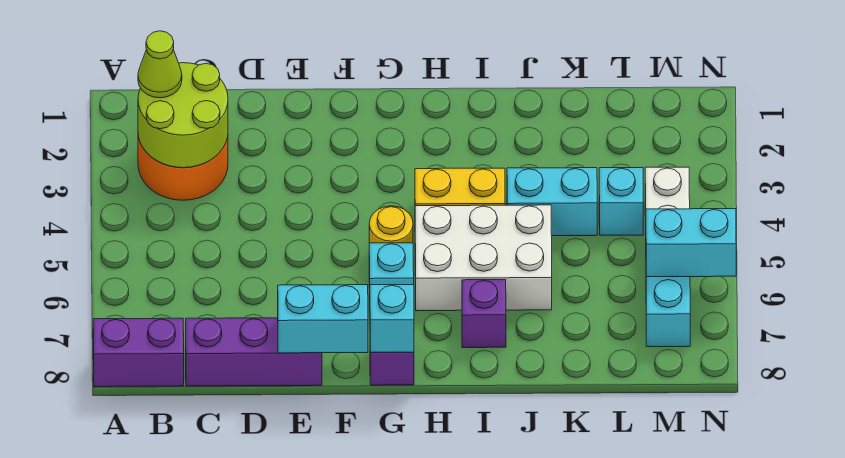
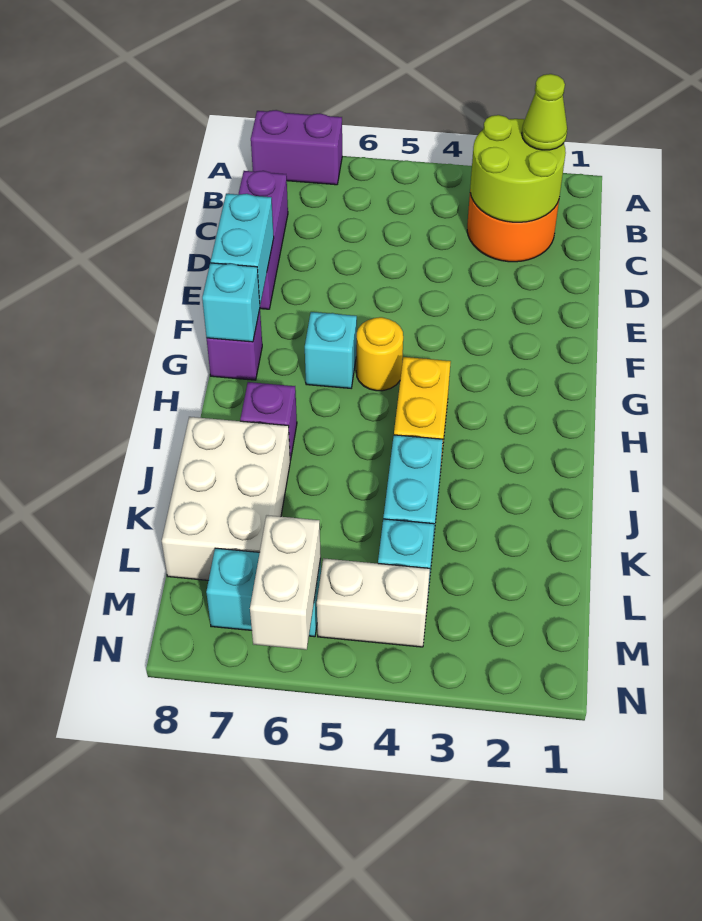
purple brick A8:B8 level 1 -> purple brick A7:A8 level 1
white brick H5:J6 level 1 -> white brick J7:L8 level 1
cyan brick M6:N6 level 2 -> white brick M6:N6 level 2

